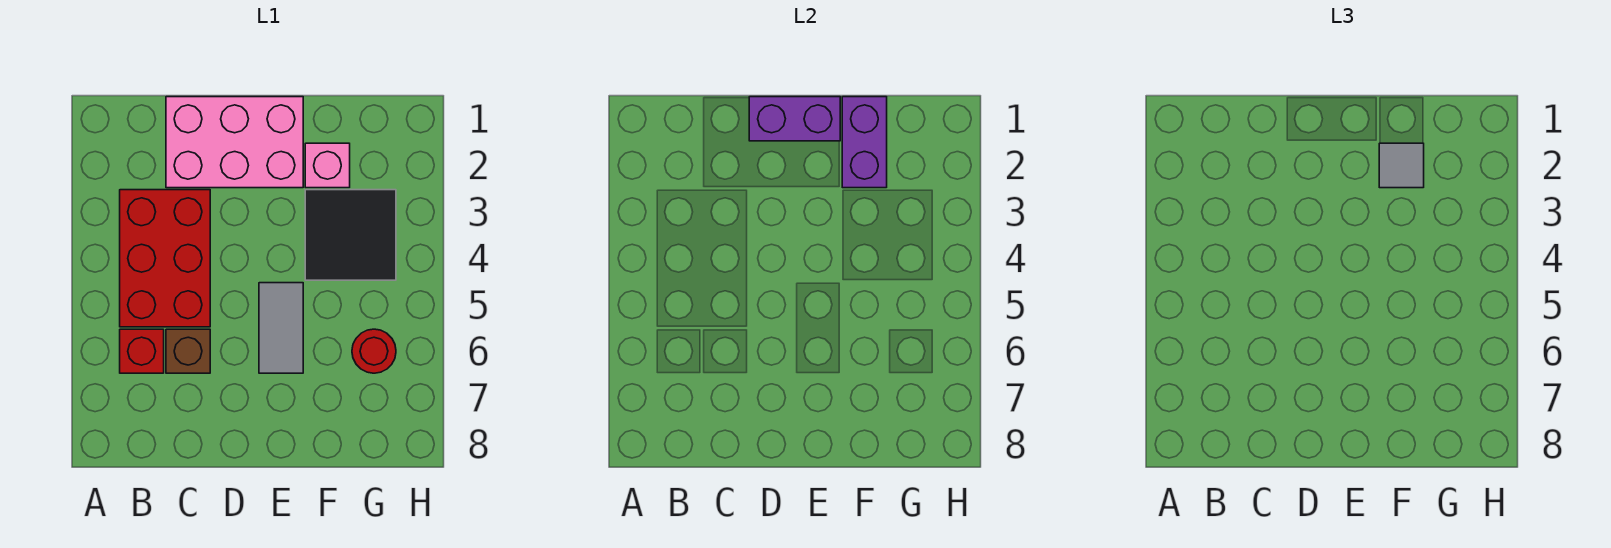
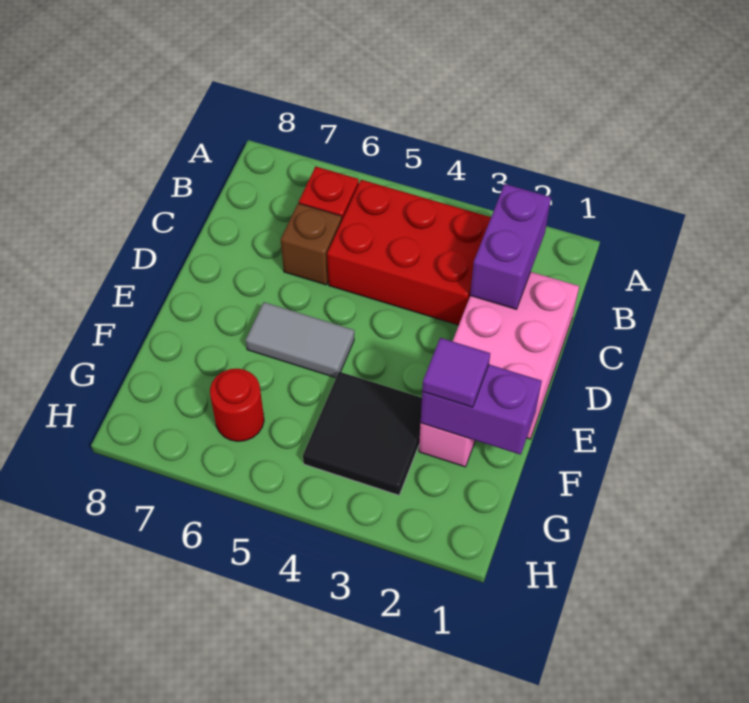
purple brick D1:E1 level 2 -> purple brick B2:C2 level 2
grey tile F2 level 3 -> purple tile F2 level 3

